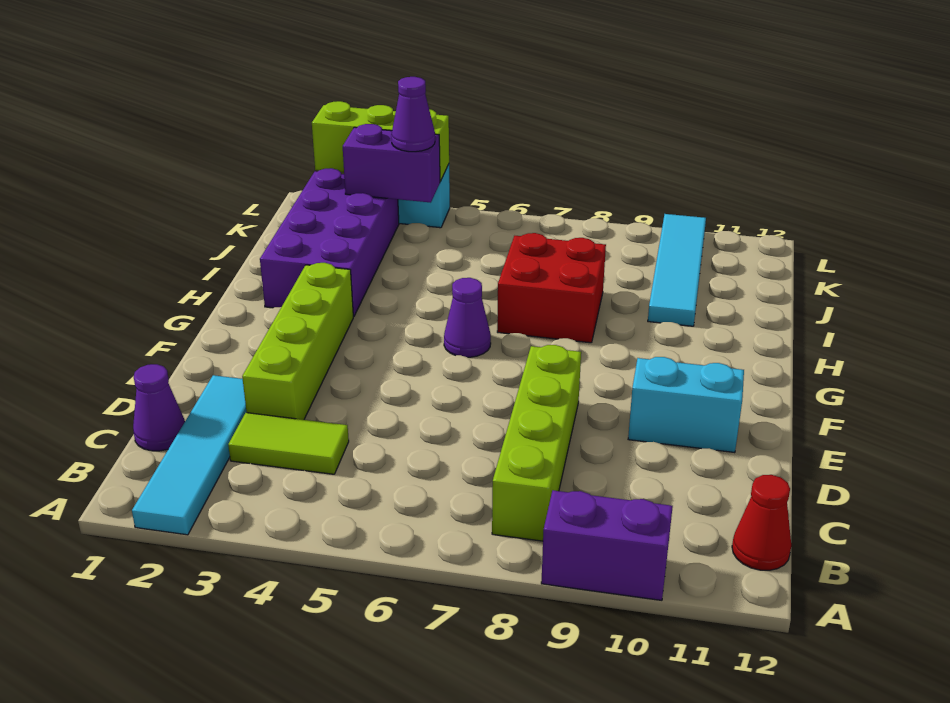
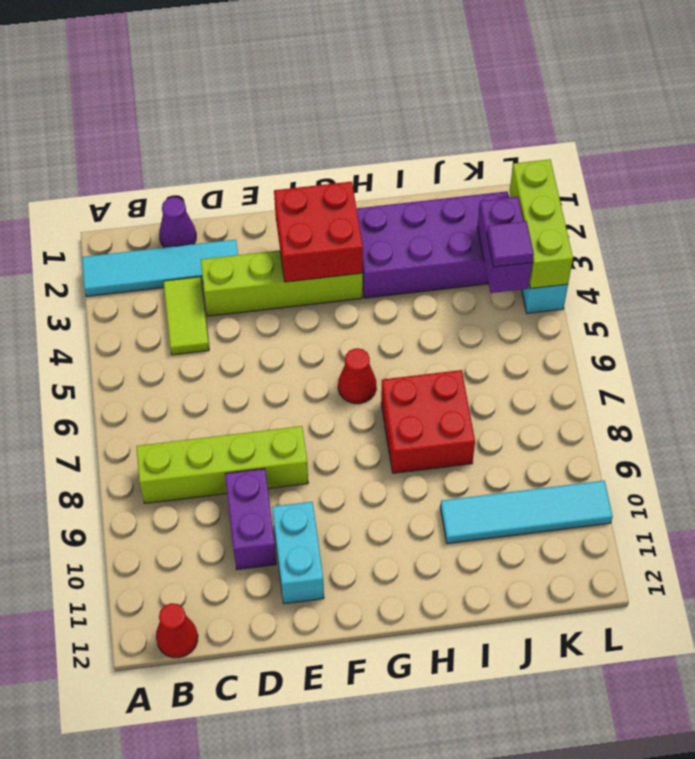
purple brick A9:A10 level 1 -> purple brick D9:D10 level 1
none -> red brick F2:G3 level 2
purple cone G6 level 1 -> red cone G6 level 1
purple cone K4 level 3 -> purple tile K4 level 3

